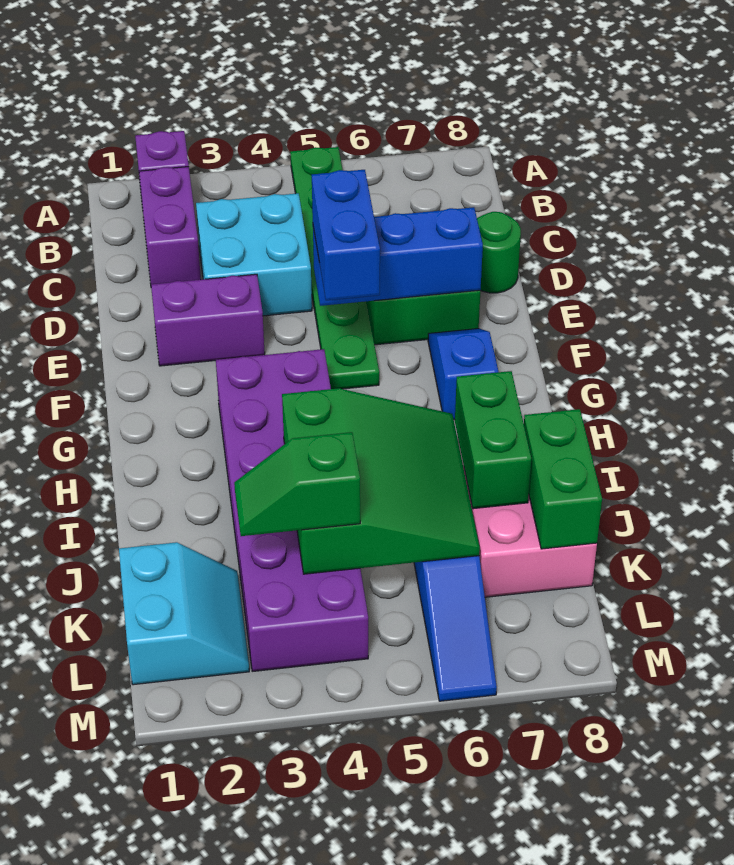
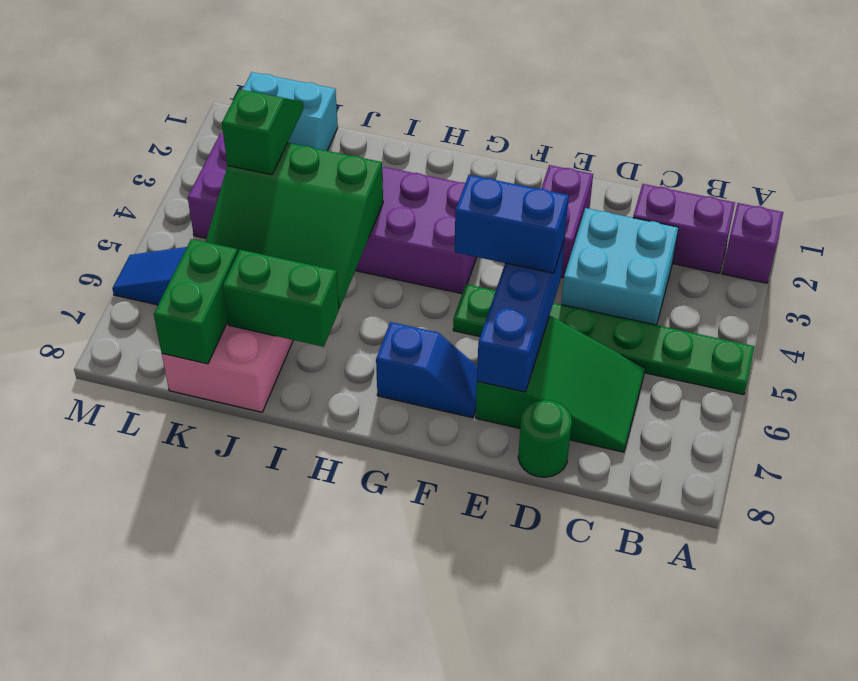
green brick J8:K8 level 2 -> green brick K7:K8 level 2

